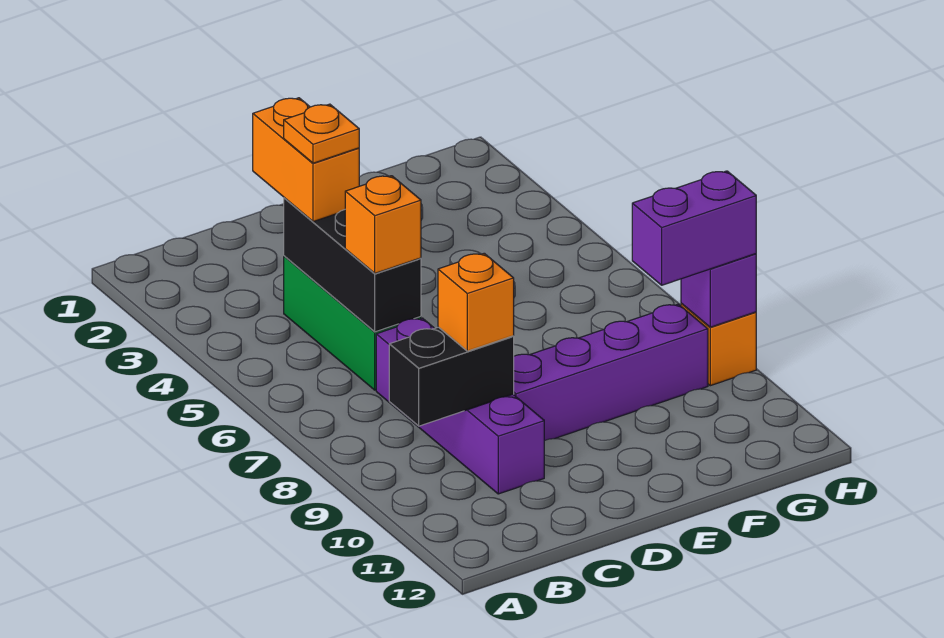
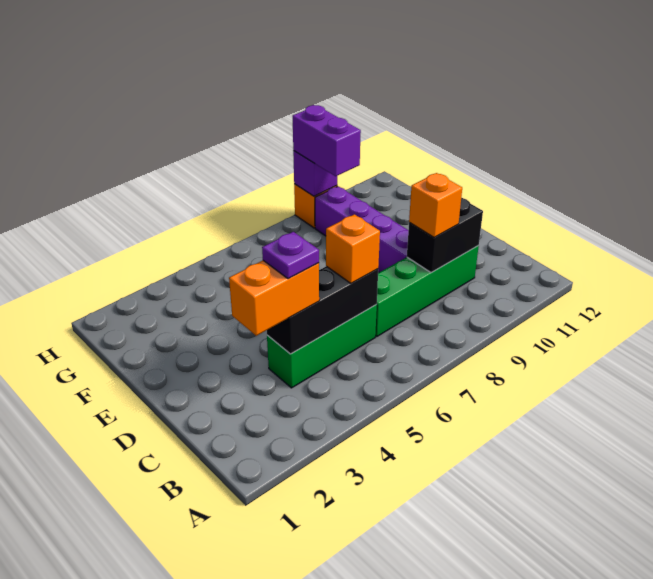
black brick B9:C9 level 2 -> black brick C9:C10 level 2
orange plate C4 level 4 -> purple plate C4 level 4
purple brick C7:C10 level 1 -> green brick C7:C10 level 1

